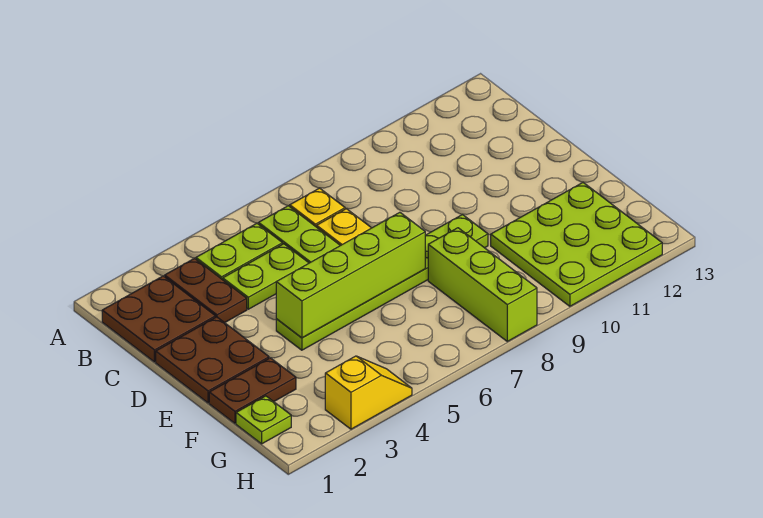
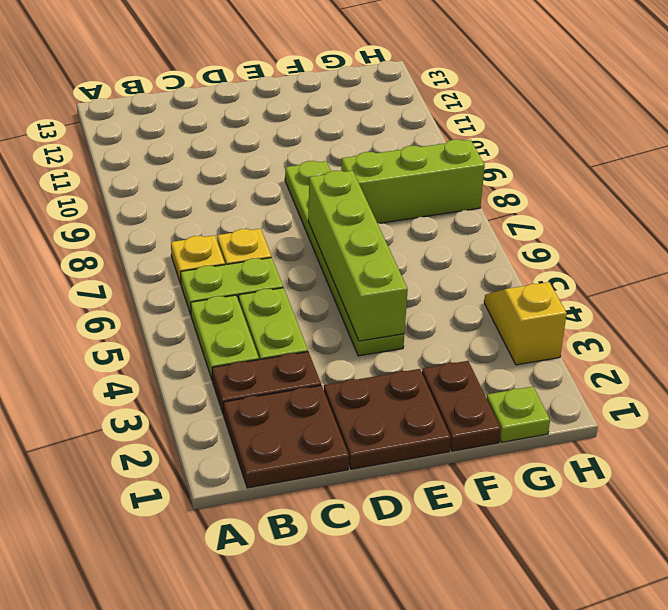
lime plate F10:H12 level 1 -> none

